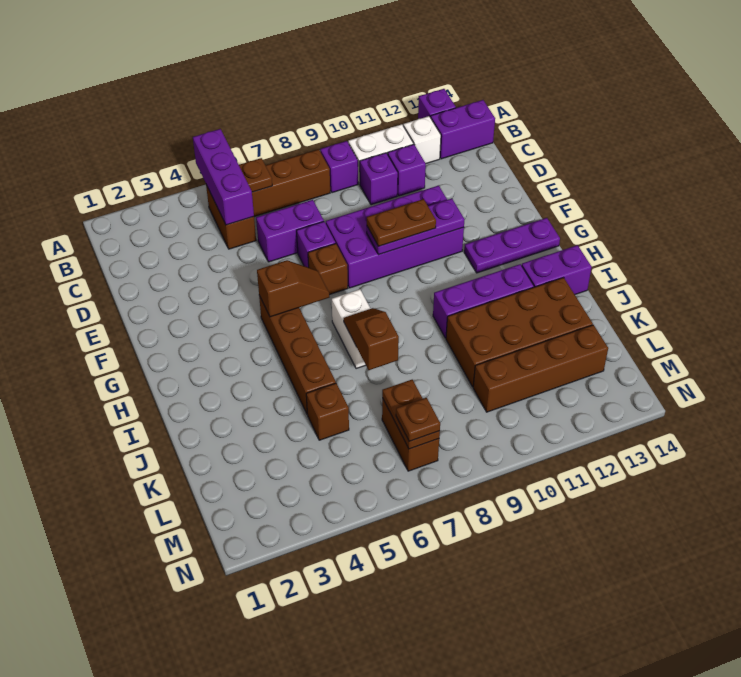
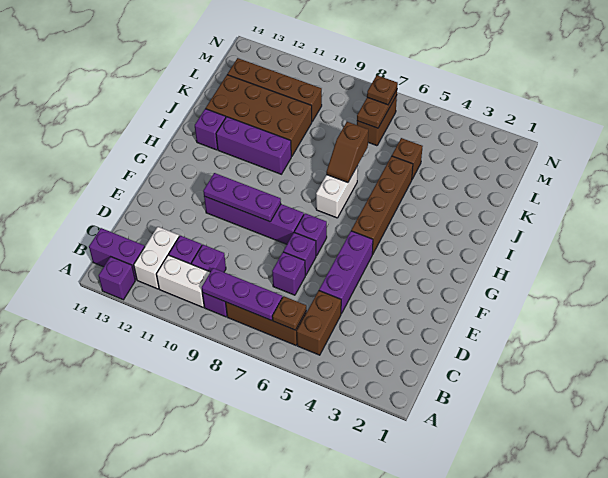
purple brick A5:C5 level 2 -> purple brick D5:F5 level 1
white brick B12 level 1 -> white brick B12:C12 level 1
purple brick D6:D7 level 1 -> purple brick D7 level 1
purple brick E8:F11 level 1 -> purple brick F8:F11 level 1
brown brick F7 level 1 -> purple brick F7 level 1
brown plate F9:F10 level 3 -> none
brown slope G5:G6 level 2 top 5 -> none
purple plate G12:G14 level 1 -> purple plate B7:B9 level 2
purple brick I13:I14 level 1 -> purple brick I13 level 1

